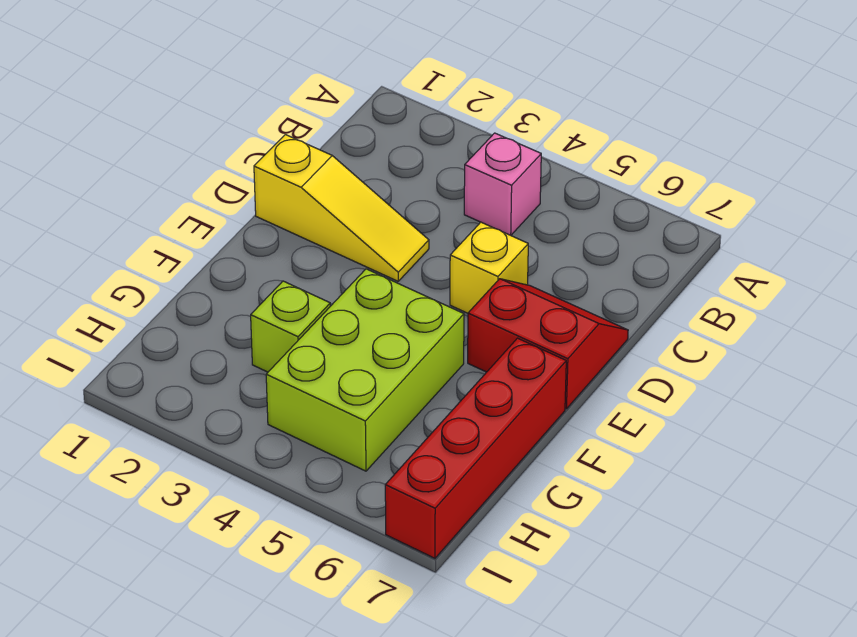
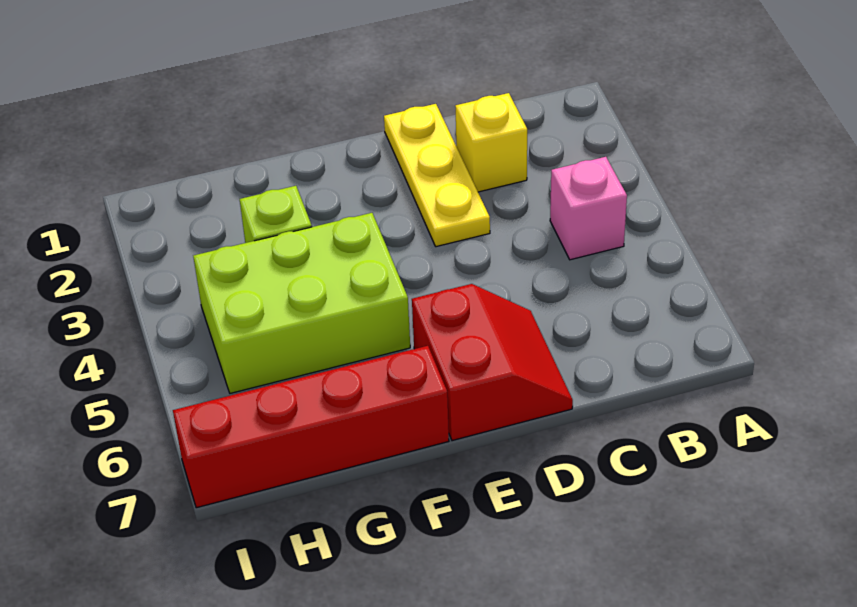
yellow slope D1:D3 level 1 top 1 -> yellow plate D1:D3 level 1
yellow brick D5 level 1 -> yellow brick C2 level 1

